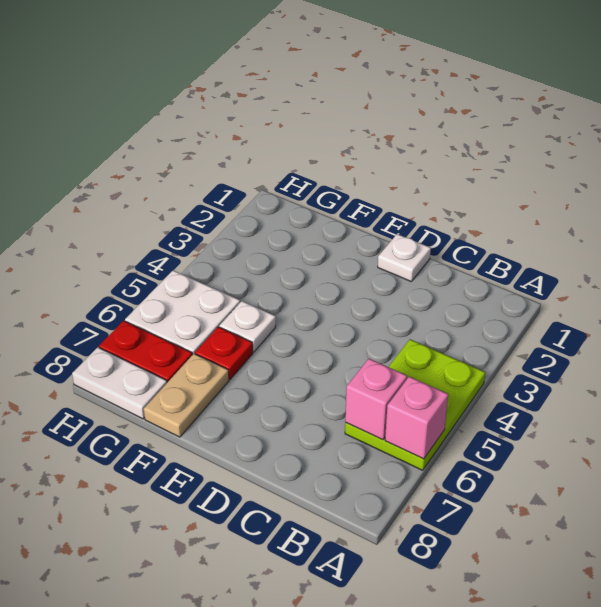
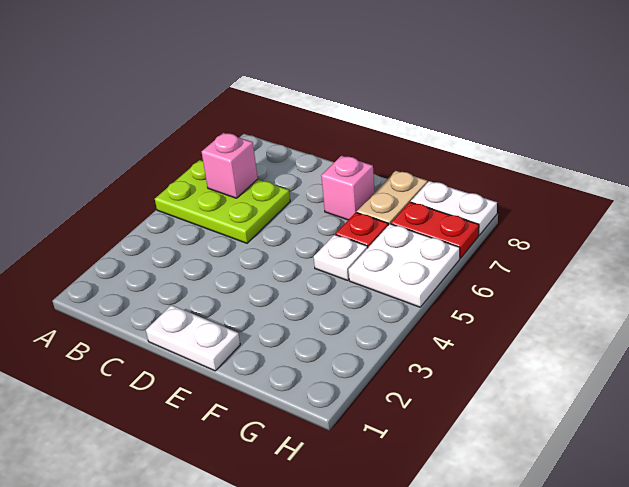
lime plate A4:B6 level 1 -> lime plate A5:C6 level 1
pink brick A6 level 2 -> pink brick E7 level 1
white plate D1 level 1 -> white plate D1:E1 level 1

